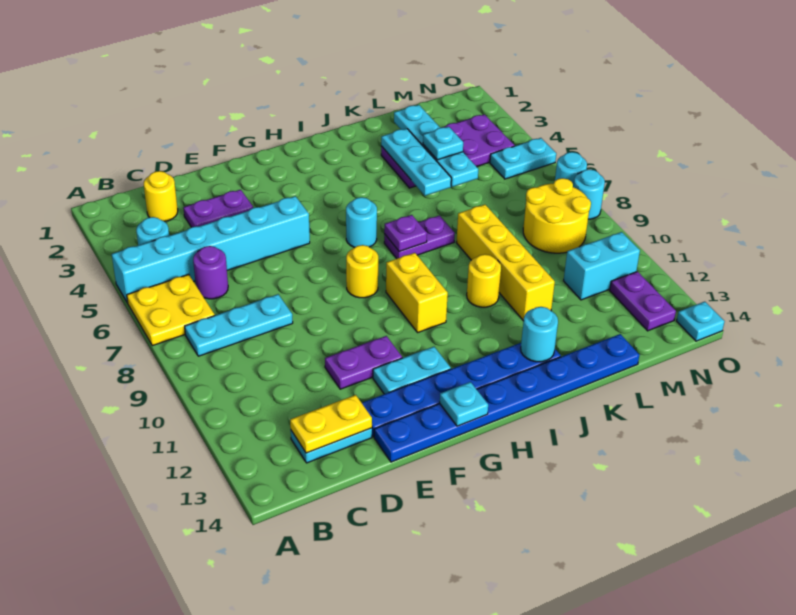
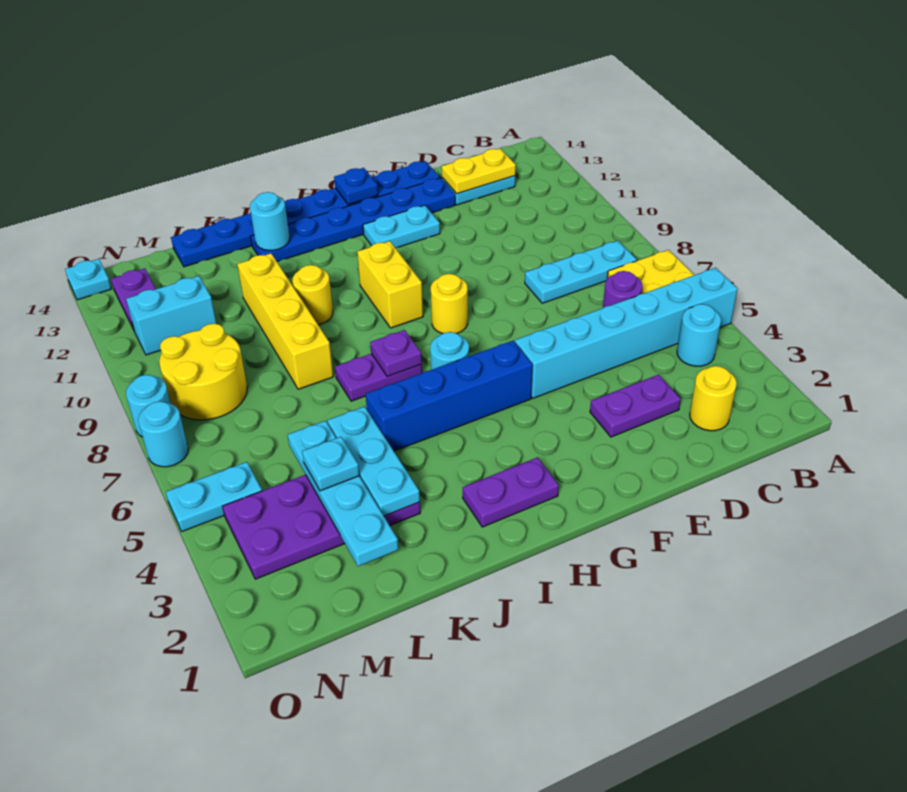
purple plate E11:F11 level 1 -> purple plate H2:I2 level 1
none -> blue brick G5:J5 level 1
cyan plate G14 level 2 -> blue plate G14 level 2

